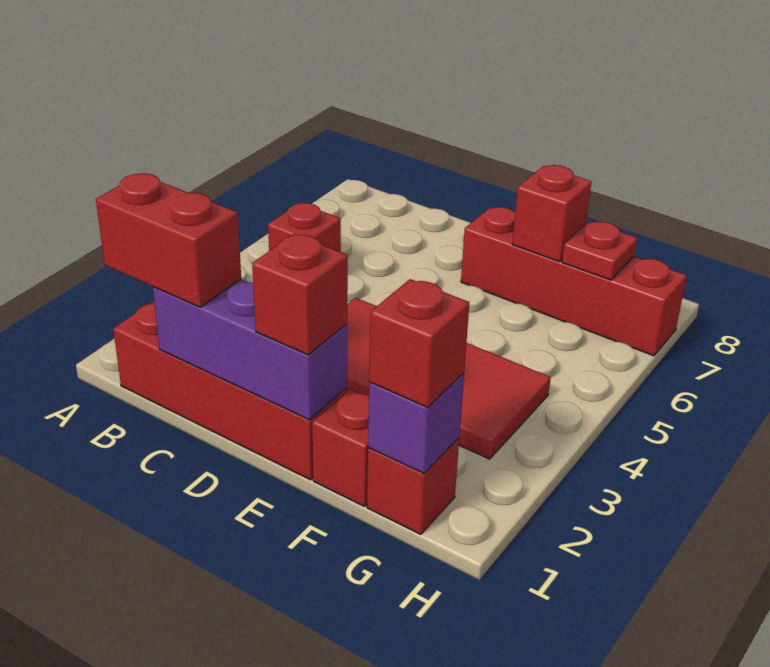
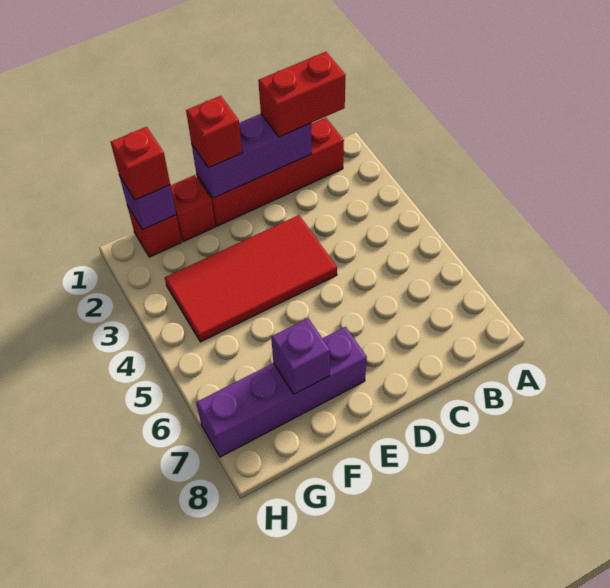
red brick B5 level 1 -> none
red brick E7:H7 level 1 -> purple brick E7:H7 level 1
red brick F7 level 2 -> purple brick F7 level 2
red plate G7 level 2 -> none

